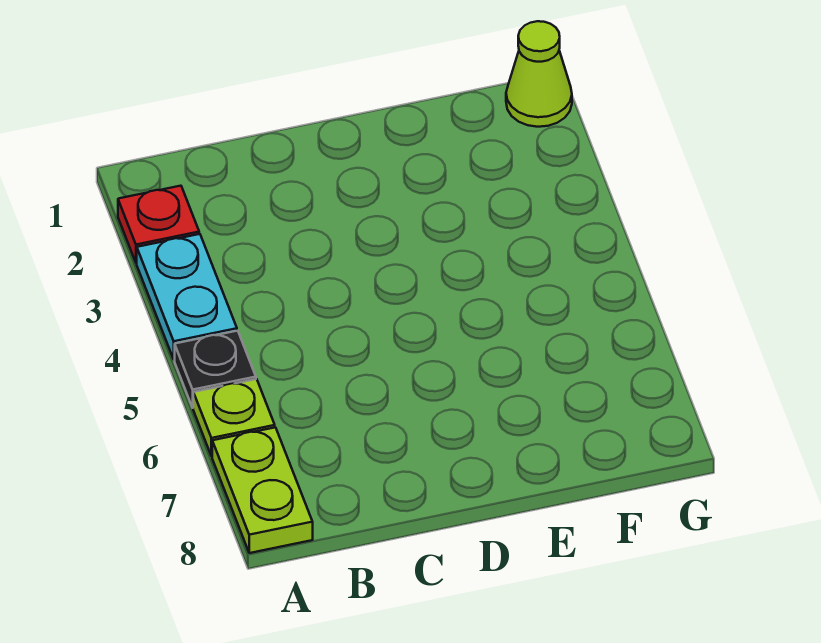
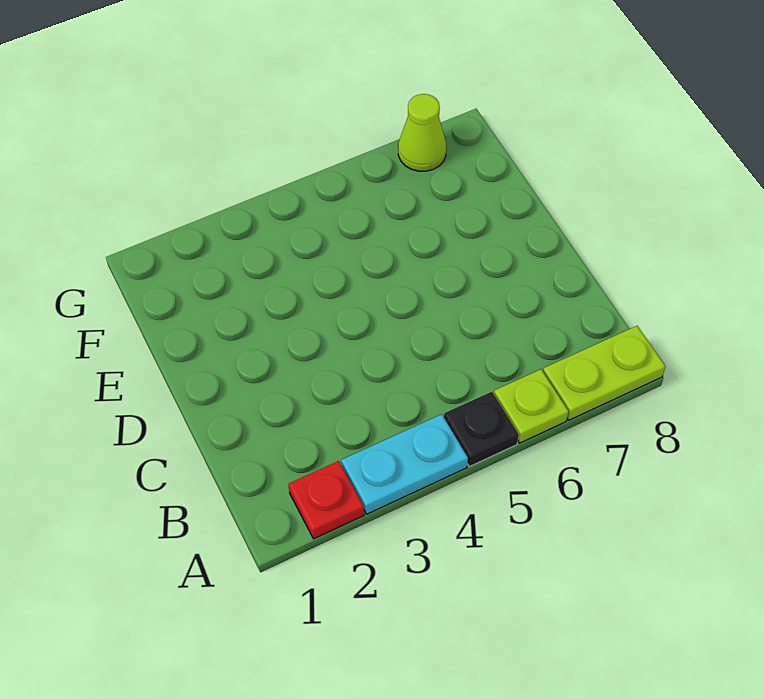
lime cone G1 level 1 -> lime cone G7 level 1

